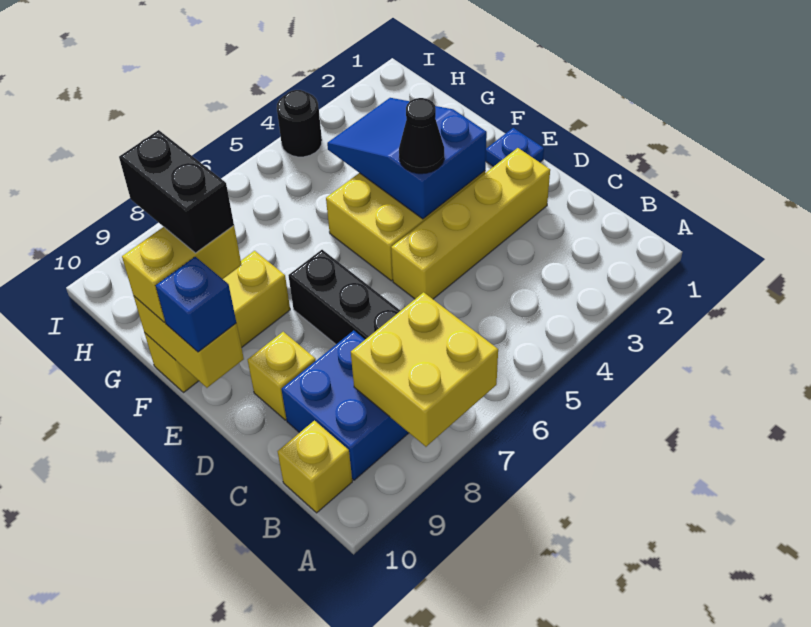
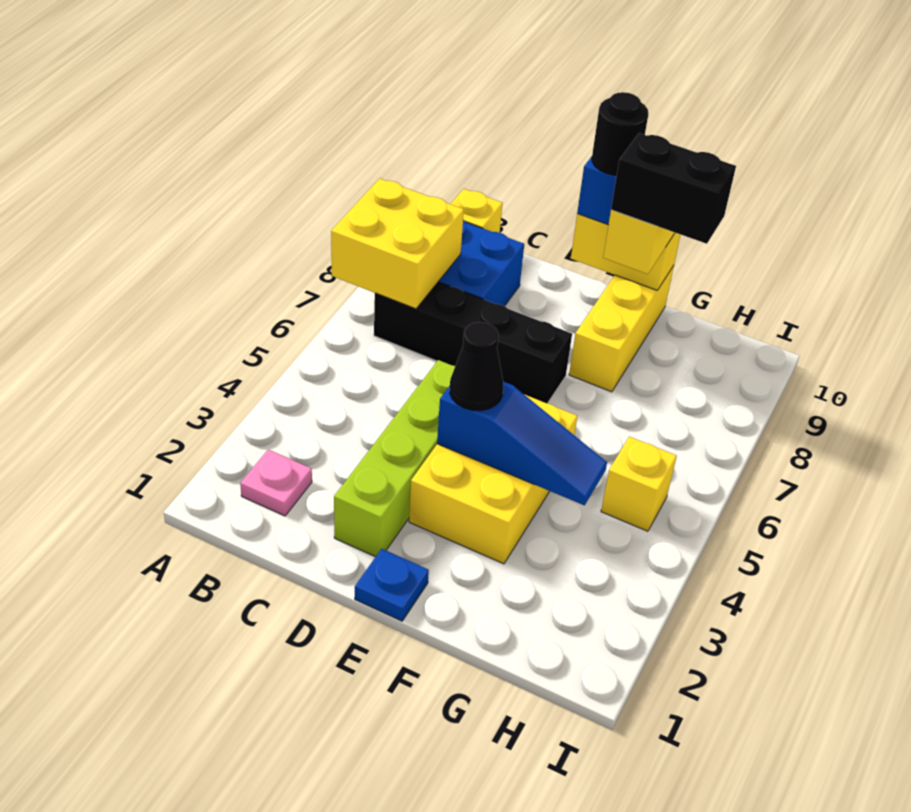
none -> pink plate B2 level 1
yellow brick D2:D5 level 1 -> lime brick D2:D5 level 1
yellow brick D9 level 1 -> yellow brick H5 level 1
blue slope E3:G4 level 2 top E -> blue slope E4:G4 level 2 top E
black round brick I4 level 1 -> black round brick E10 level 4

